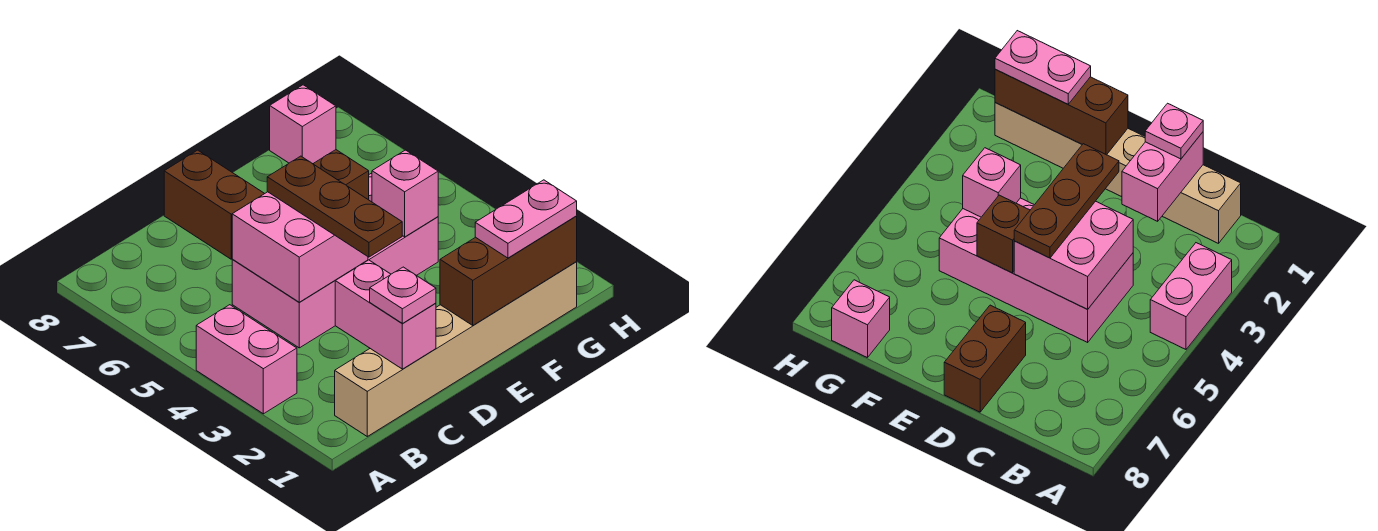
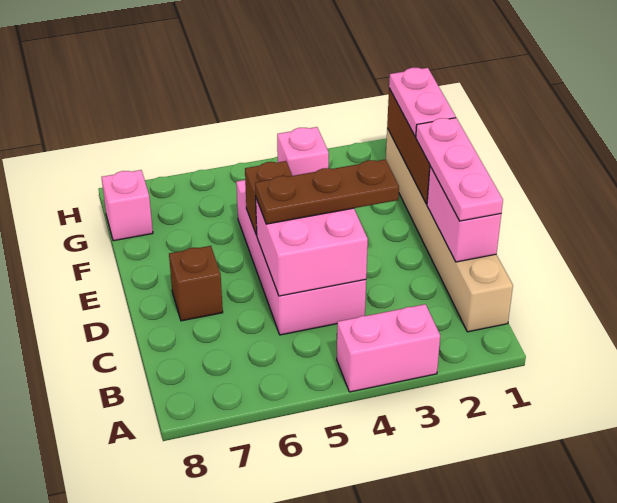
pink brick C1:C2 level 2 -> pink brick C1:D1 level 2
pink plate C1 level 3 -> pink plate C1:E1 level 3
brown brick D7:D8 level 1 -> brown brick D7 level 1

